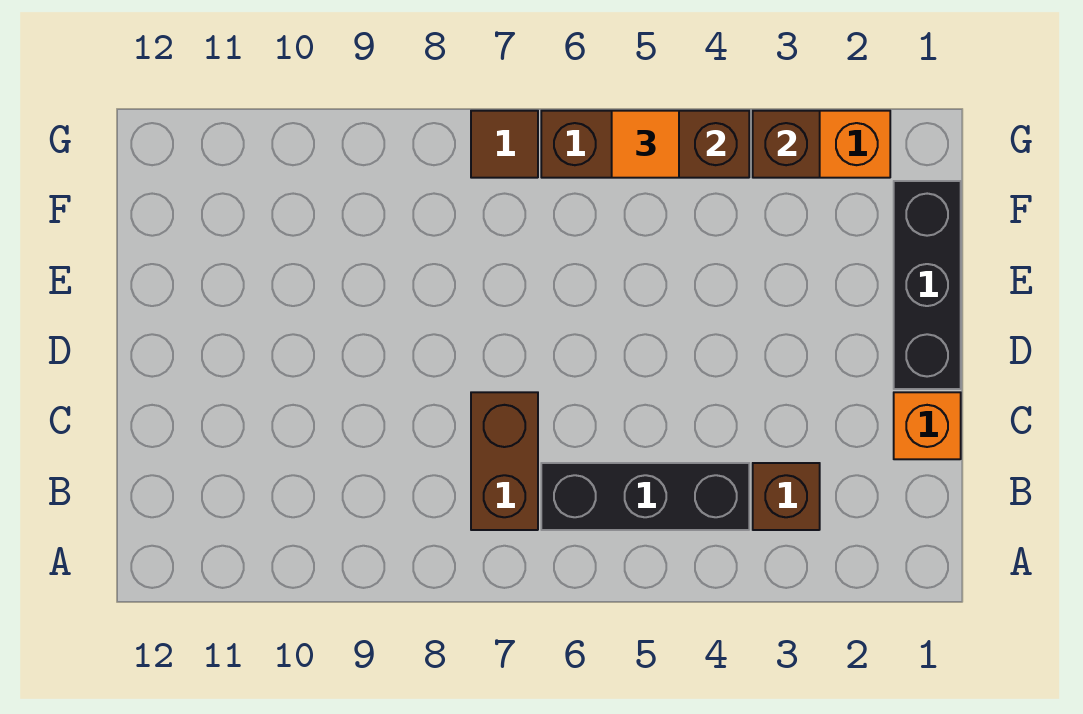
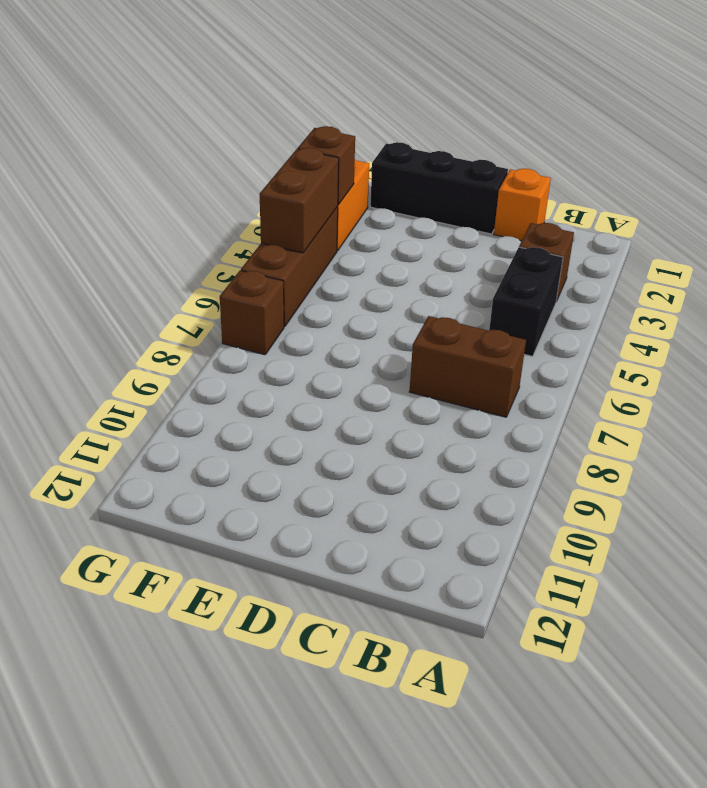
black brick B4:B6 level 1 -> black brick B4:B5 level 1
orange tile G5 level 3 -> none
brown tile G7 level 1 -> brown brick G7 level 1

